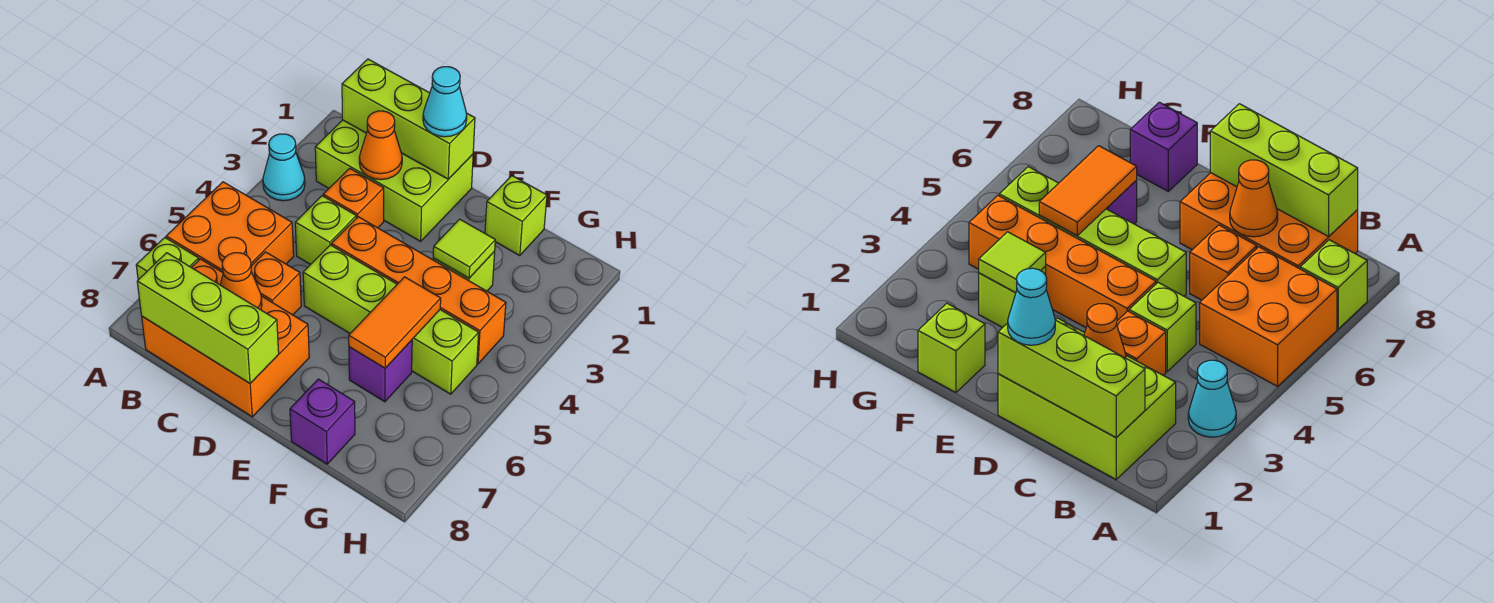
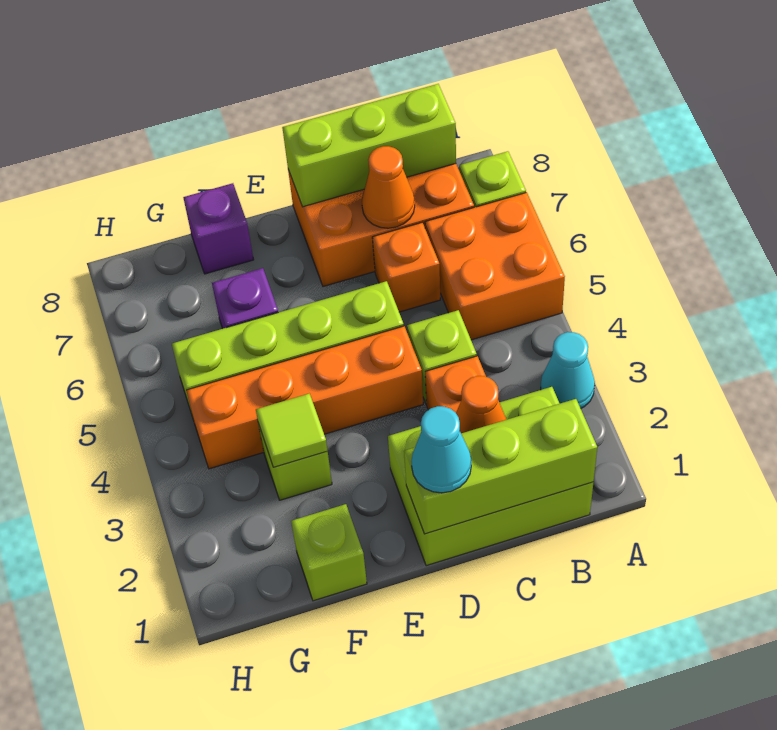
orange tile F5:F6 level 2 -> none

